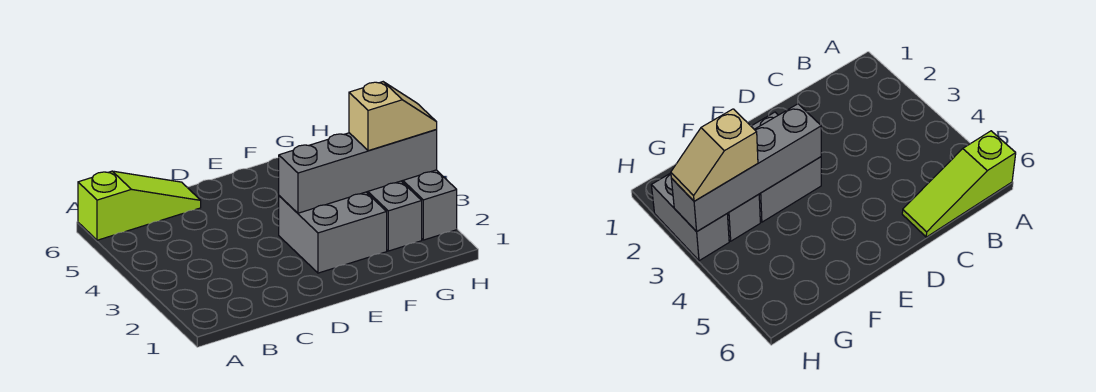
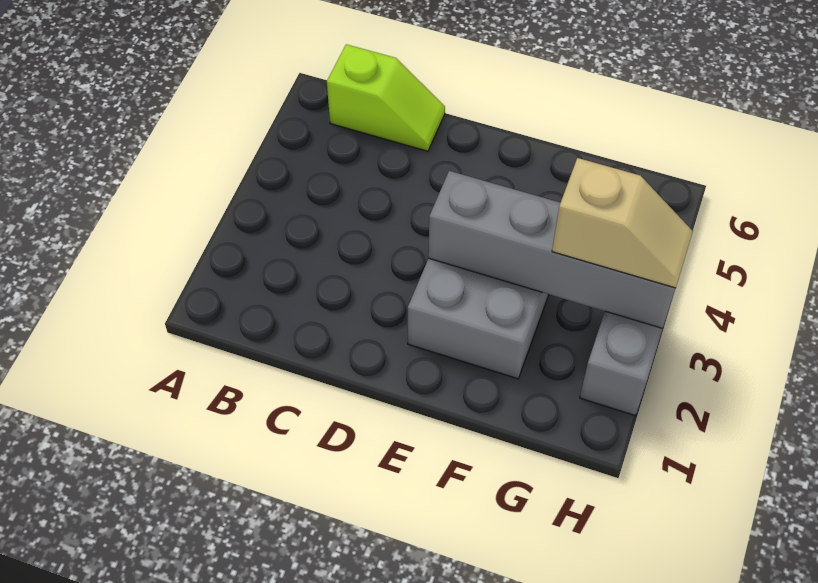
lime slope A6:C6 level 1 top A -> lime slope B6:C6 level 1 top B
grey brick G2:G3 level 1 -> none

